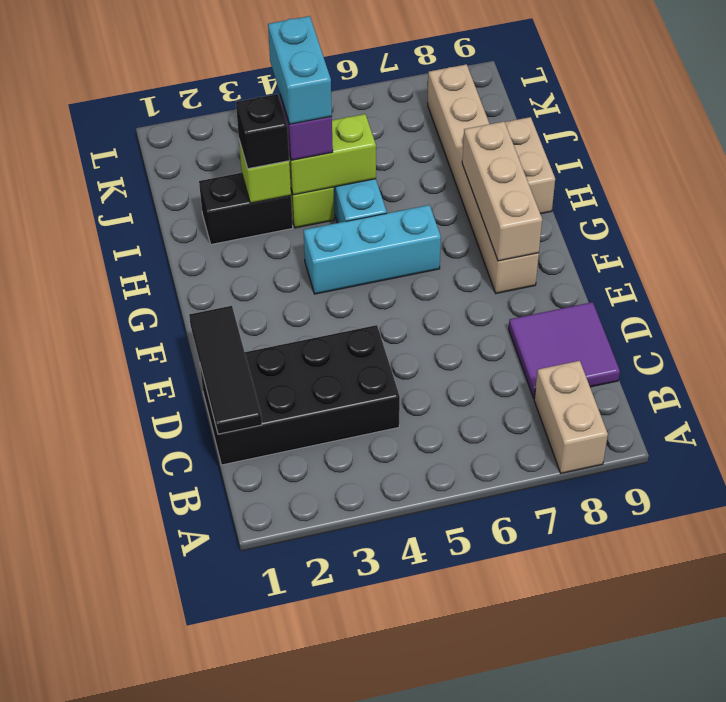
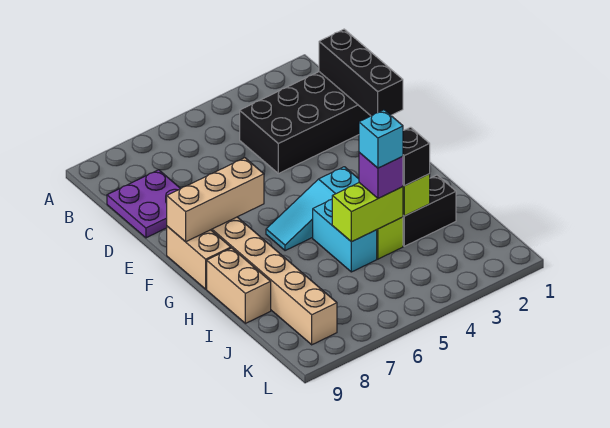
tan brick A8:B8 level 1 -> tan brick F9:G9 level 1
black tile C1:E1 level 2 -> black brick C1:E1 level 2
purple tile C8:D9 level 1 -> purple plate C8:D9 level 1
tan brick F8:H8 level 2 -> tan brick F7:F9 level 2
cyan brick G4:G6 level 1 -> cyan slope G4:G6 level 1 top 4
cyan brick I4:J4 level 4 -> cyan brick I4 level 4

